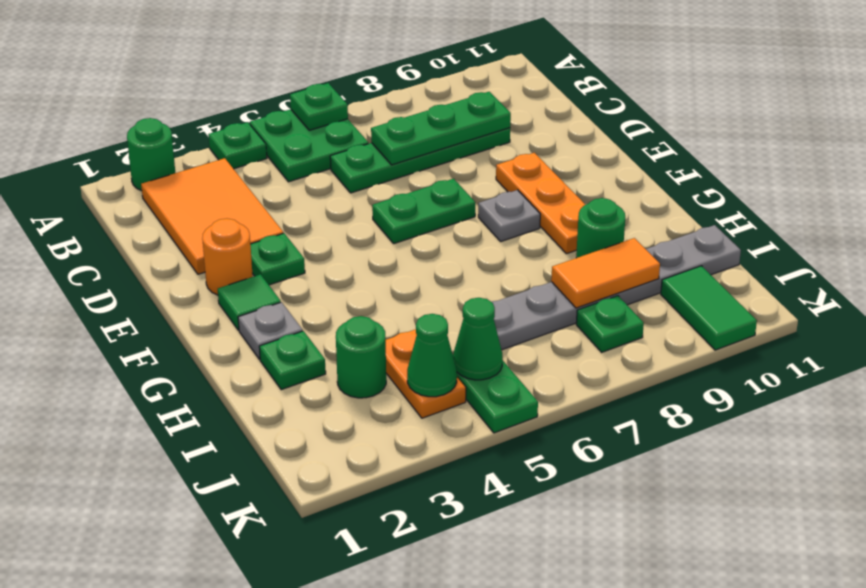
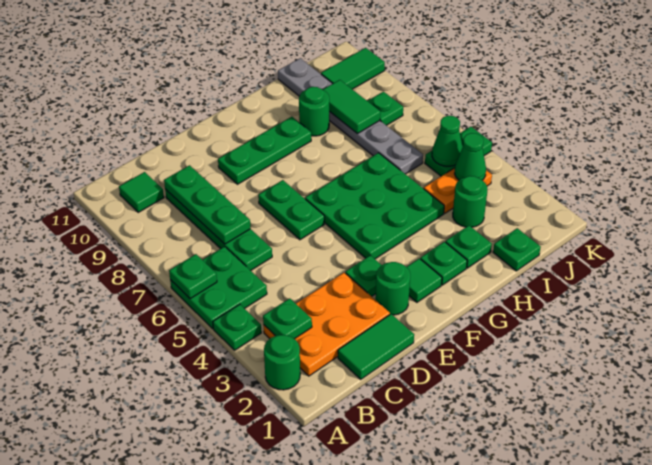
orange tile B2:D3 level 1 -> orange plate B2:D3 level 1
none -> green plate B3 level 2
none -> green tile B10 level 1
none -> green tile C1:D1 level 1
orange round brick E2 level 1 -> green round brick E2 level 1
orange plate E9:G9 level 1 -> green plate E9:G9 level 1
none -> green plate F4:H6 level 1
grey plate F8 level 1 -> none
grey plate G2 level 1 -> green plate G2 level 1
none -> green plate I1 level 1
orange tile I8:I9 level 2 -> green tile I8:I9 level 2

